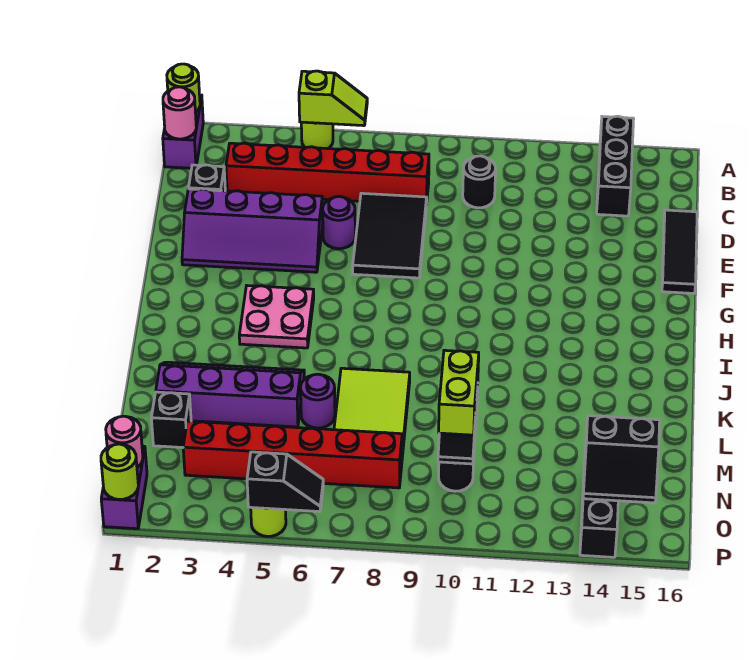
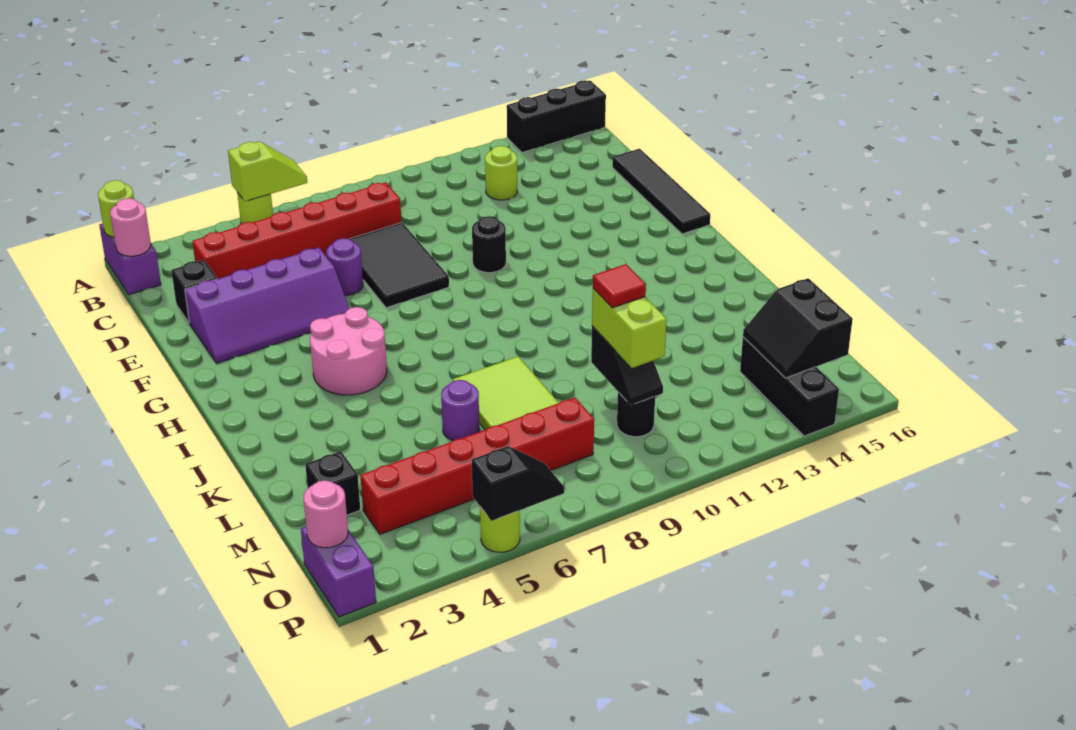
black brick A14:C14 level 1 -> black brick A14:A16 level 1
black round brick C10 level 1 -> black round brick F10 level 1
black tile D16:F16 level 1 -> black tile D16:G16 level 1
pink plate H4:I5 level 1 -> pink round brick H4:I5 level 1
purple slope K2:L5 level 1 top L -> none
none -> red tile M10 level 4
black slope N14:O15 level 2 top N -> black slope N14:O15 level 2 top 15
lime round brick P1 level 2 -> lime round brick C12 level 1

